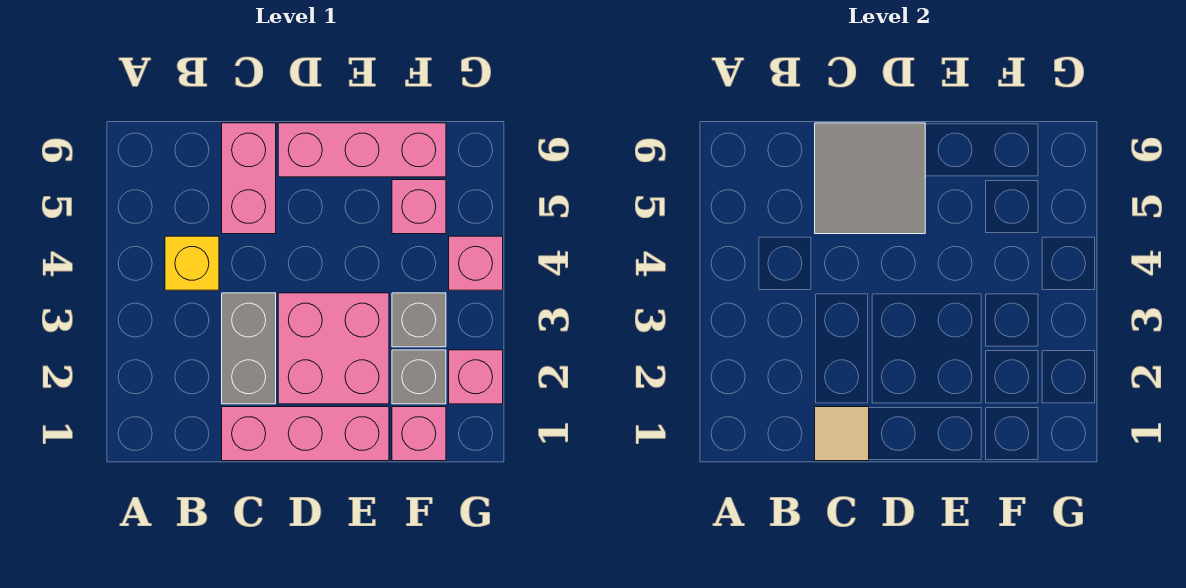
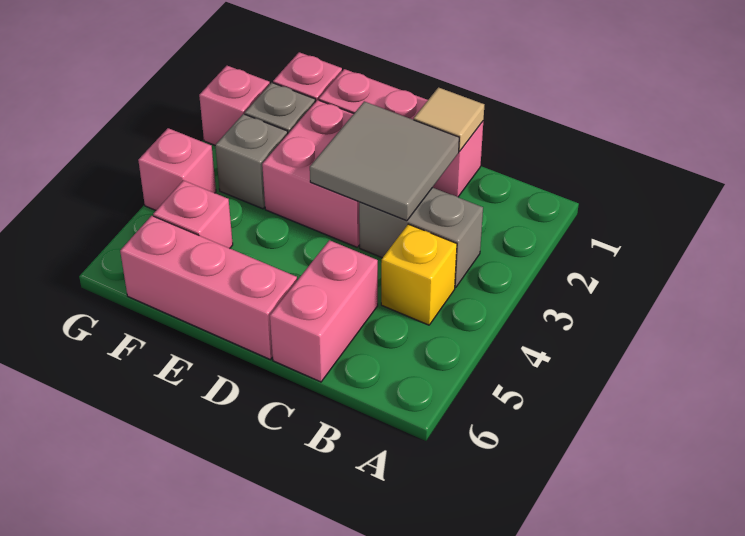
grey brick C2:C3 level 1 -> grey brick B3:C3 level 1
grey tile C5:D6 level 2 -> grey tile C2:D3 level 2

